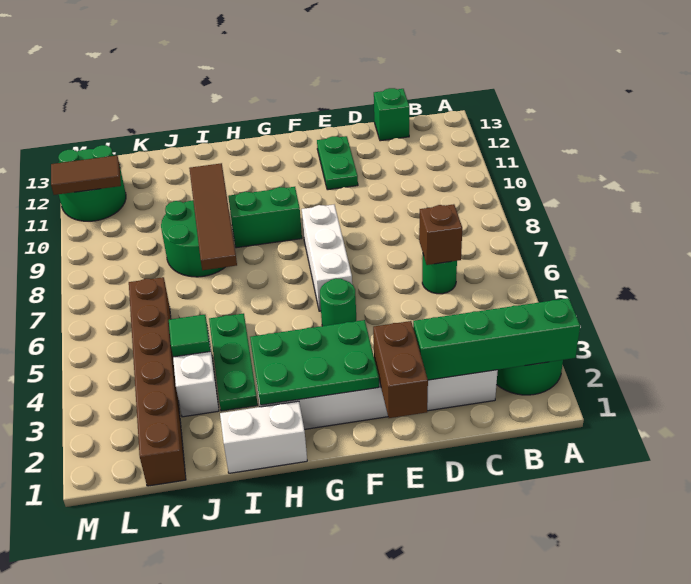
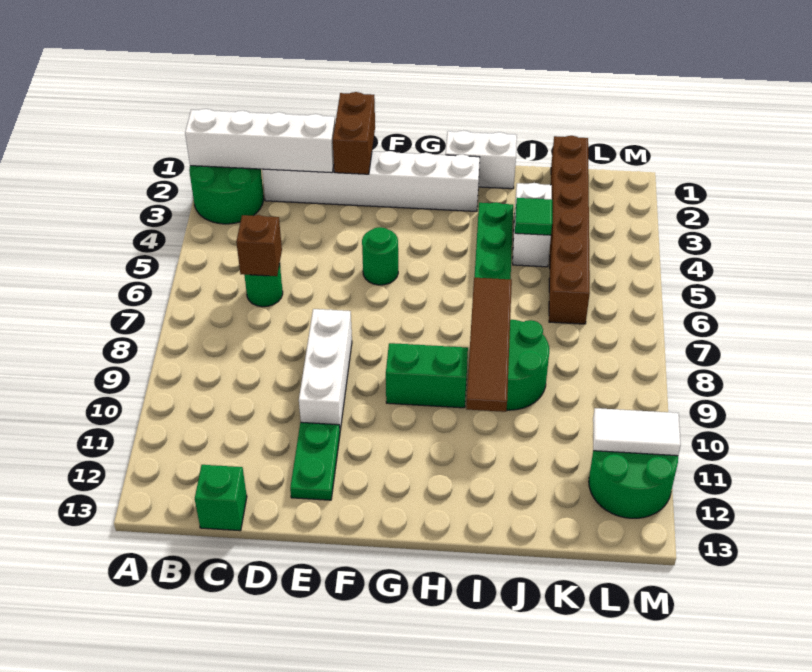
green brick A2:D2 level 2 -> white brick A2:D2 level 2
green plate F2:H3 level 2 -> none
white brick F6:F8 level 1 -> white brick E8:E10 level 1
brown tile L11:M11 level 2 -> white tile L11:M11 level 2

